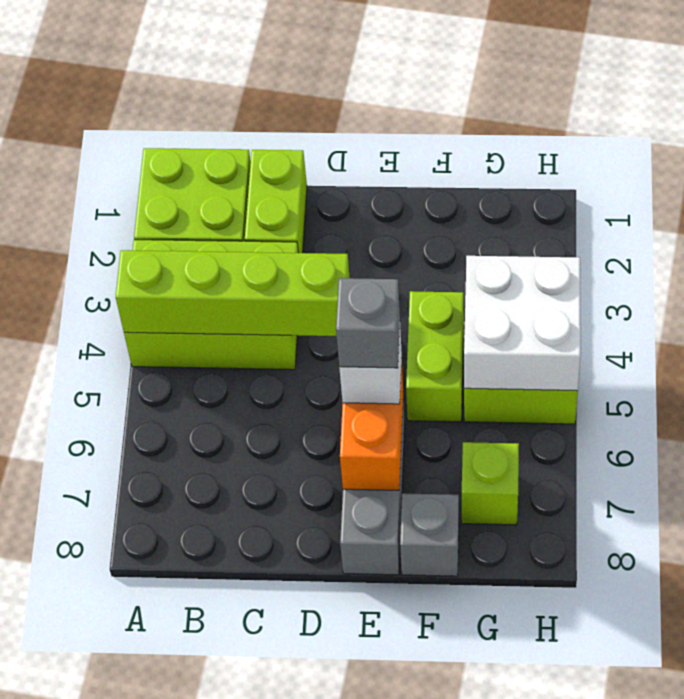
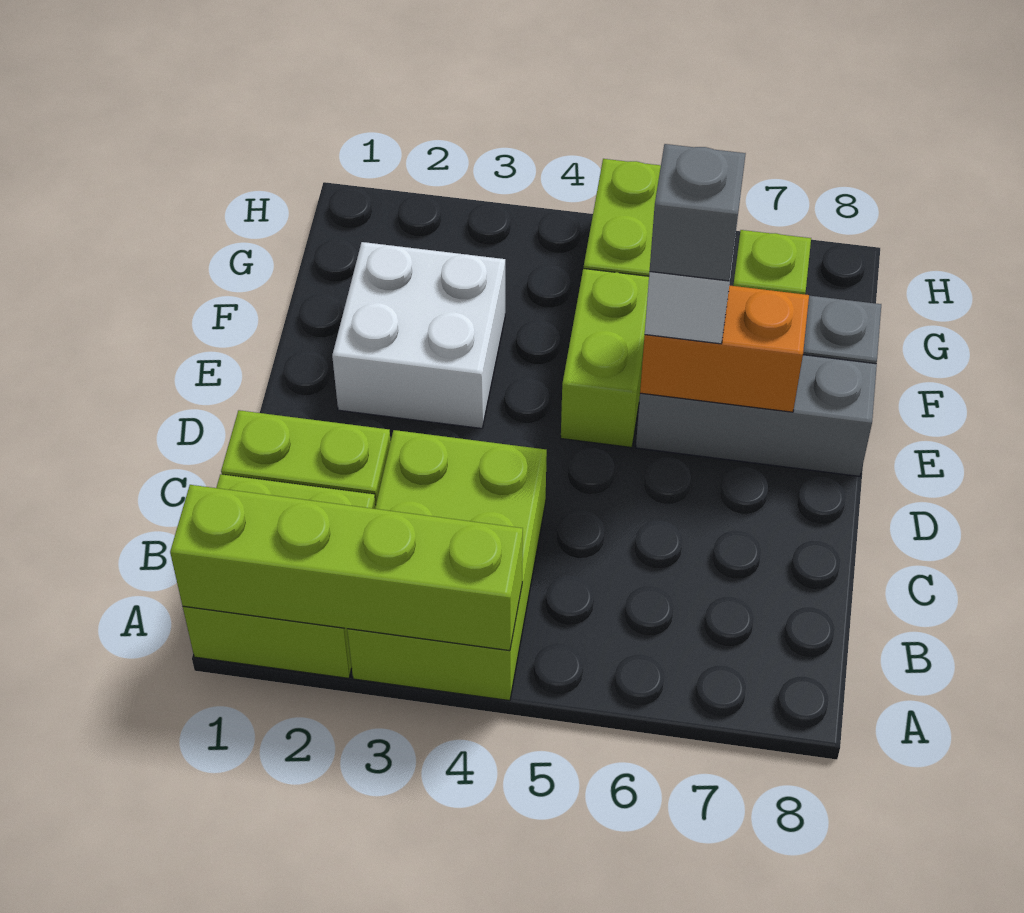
lime brick A4:D4 level 2 -> lime brick A1:A4 level 2
lime brick F4:F5 level 1 -> lime brick E5:F5 level 1
white brick G4:H5 level 2 -> white brick E2:F3 level 1

